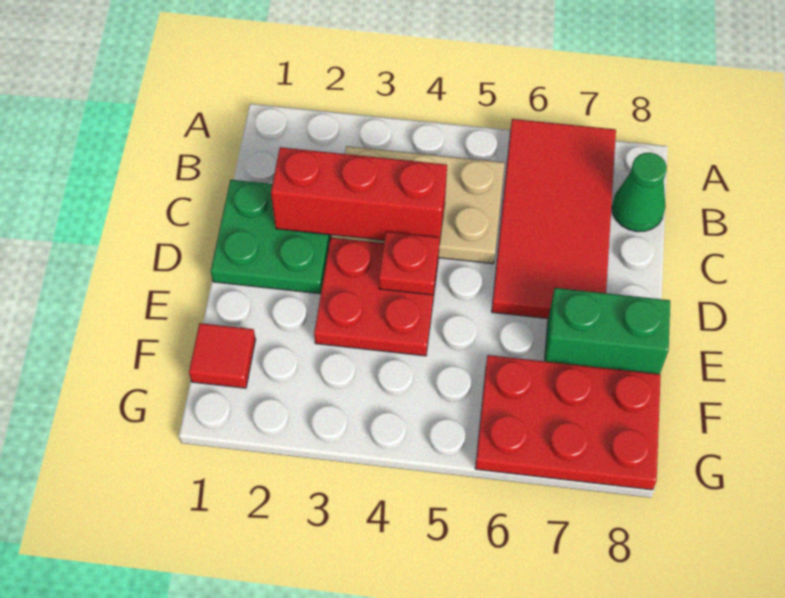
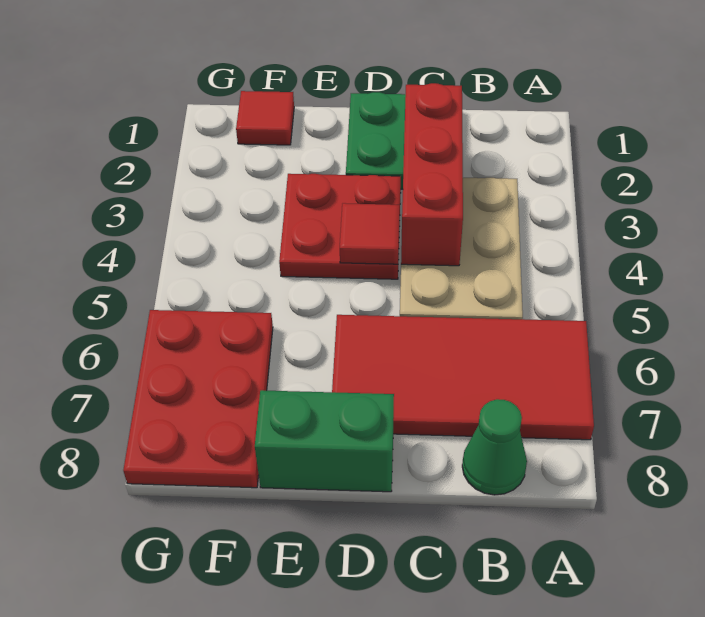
red plate D4 level 2 -> red tile D4 level 2
green brick E7:E8 level 1 -> green brick D8:E8 level 1

